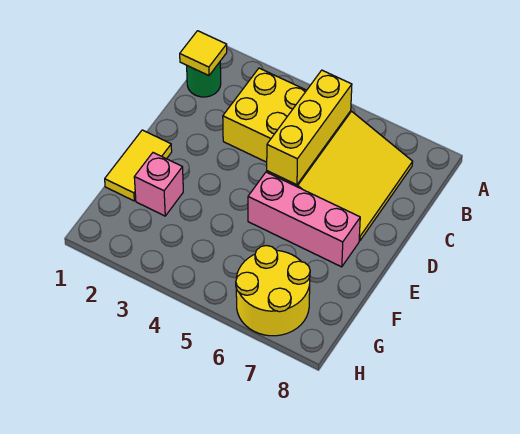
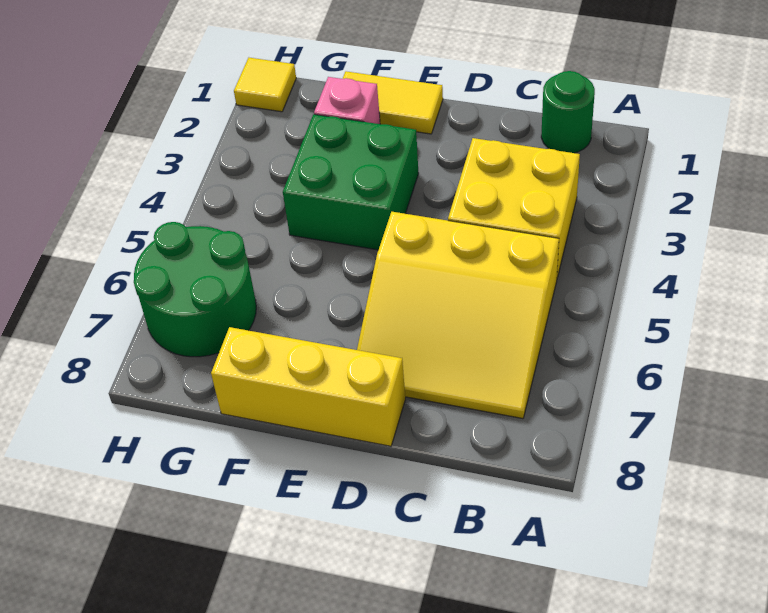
yellow tile B1 level 2 -> yellow tile H1 level 1
yellow brick B5:D5 level 2 -> yellow brick D8:F8 level 1
none -> green brick E3:F4 level 1
pink brick E5:E7 level 1 -> none
yellow round brick G6:H7 level 1 -> green round brick G6:H7 level 1

